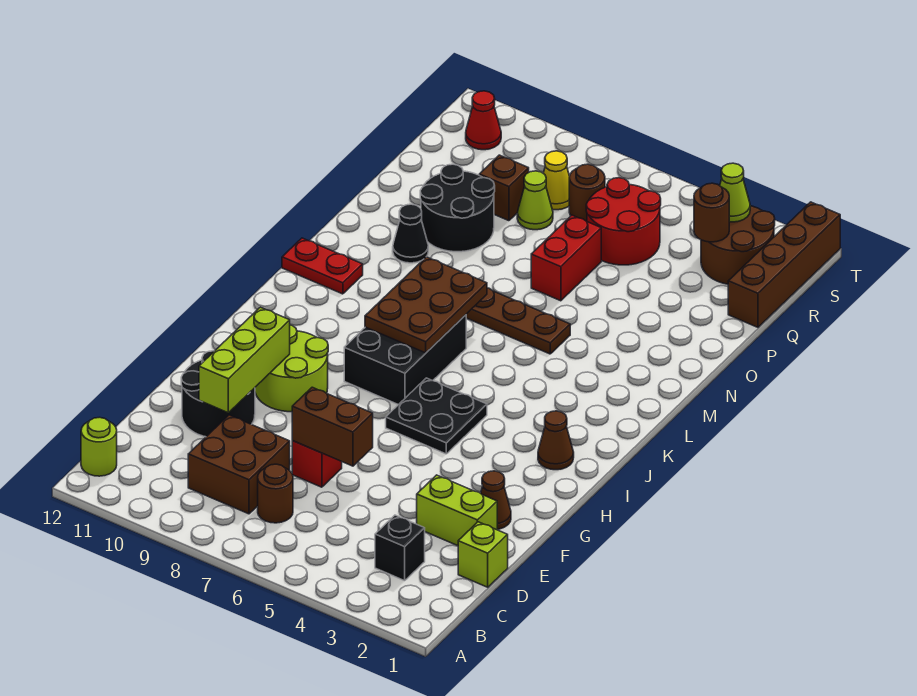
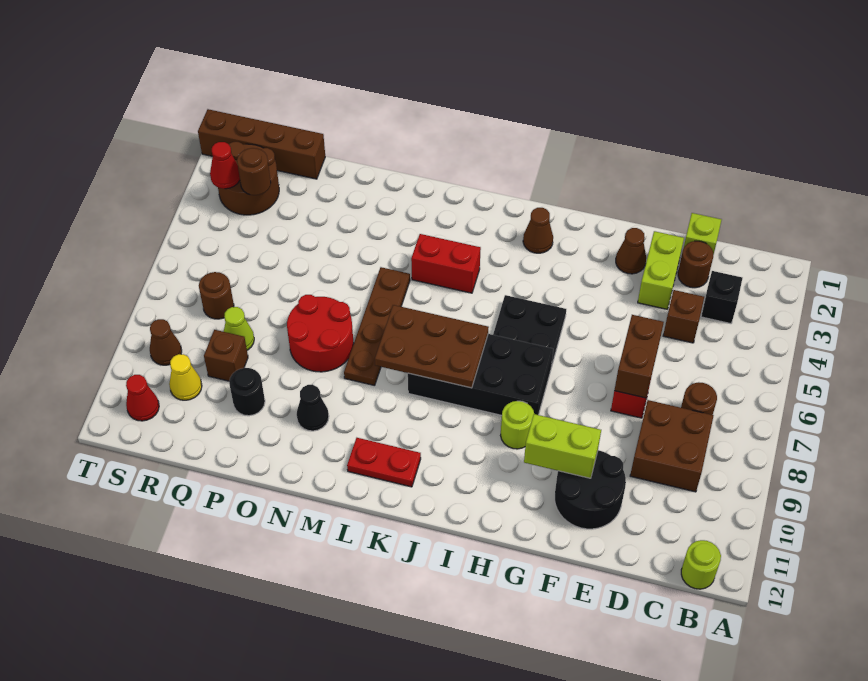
none -> brown round brick D2 level 1
none -> brown brick D4 level 1
lime brick E10:G10 level 2 -> lime brick F10:G10 level 2
lime round brick G9:H10 level 1 -> lime round brick H9 level 1
black brick I7:K8 level 1 -> black brick H7:K8 level 1
red plate L11:L12 level 1 -> red plate K11:L11 level 1
red brick O6:P6 level 1 -> red brick K4:L4 level 1
black round brick O9:P10 level 1 -> black round brick P10 level 1
red round brick Q5:R6 level 1 -> red round brick N7:O8 level 1
yellow cone R8 level 1 -> yellow cone R10 level 1
lime cone S3 level 2 -> red cone S3 level 2
none -> brown cone S9 level 1

